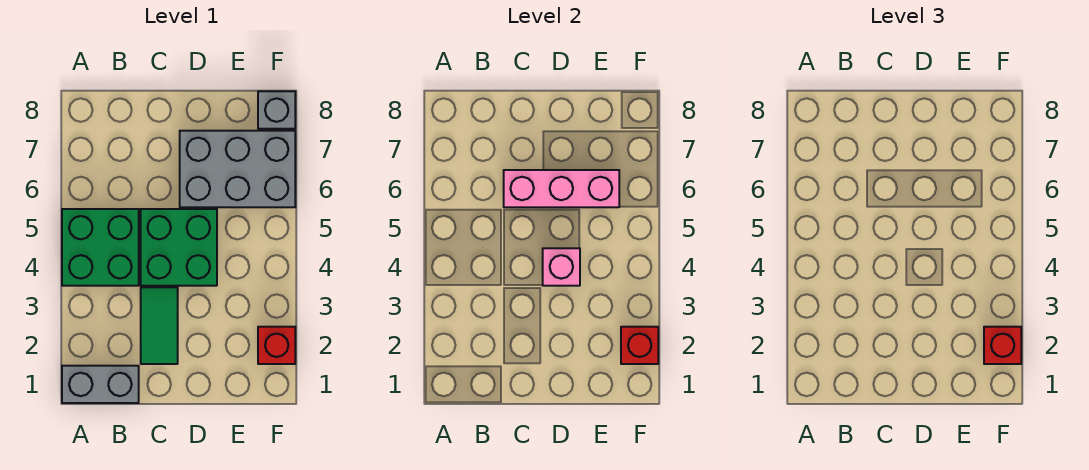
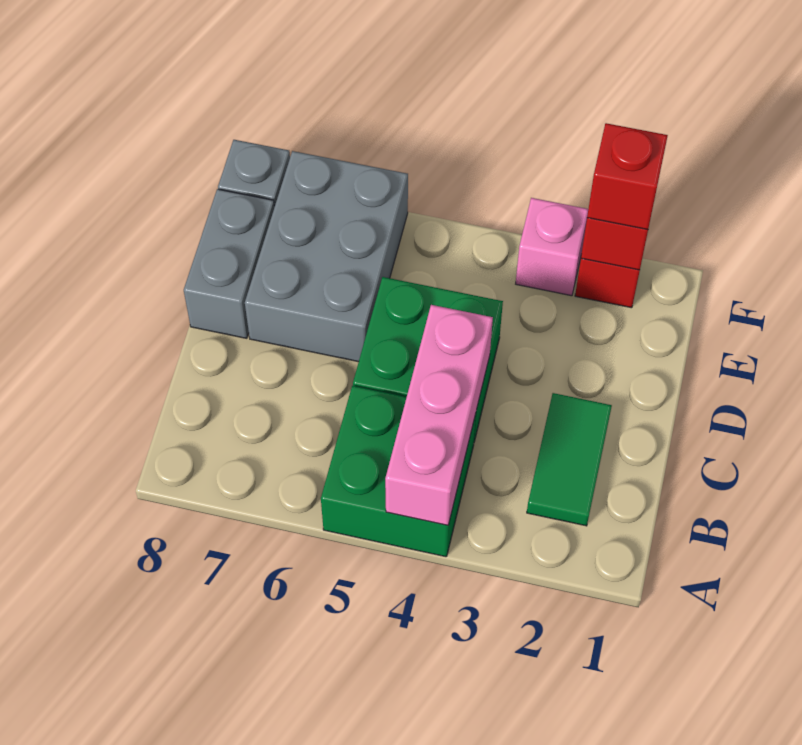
grey brick A1:B1 level 1 -> grey brick D8:E8 level 1
green tile C2:C3 level 1 -> green tile B2:C2 level 1
pink brick C6:E6 level 2 -> pink brick A4:C4 level 2
pink brick D4 level 2 -> pink brick F3 level 1

